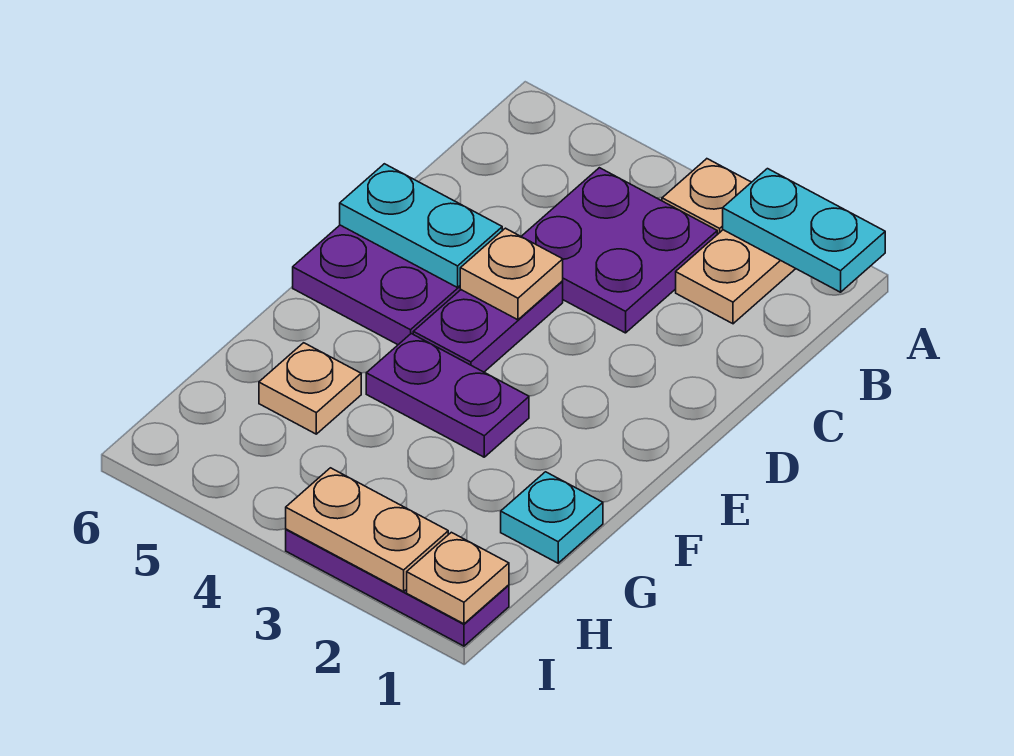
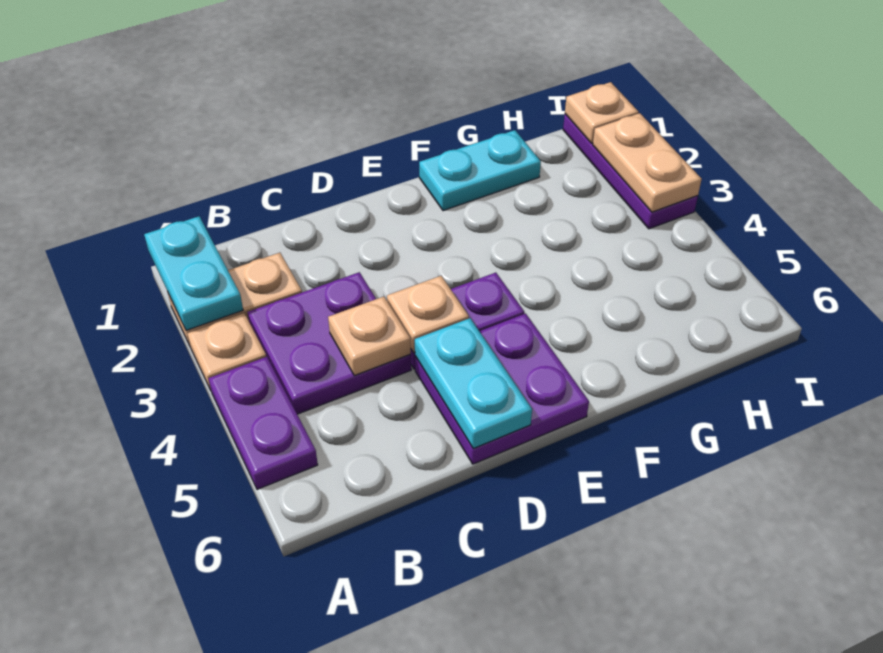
purple plate F3:F4 level 1 -> purple plate A4:A5 level 1
cyan plate G1 level 1 -> cyan plate F1:G1 level 1
tan plate G5 level 1 -> tan plate C4 level 2

